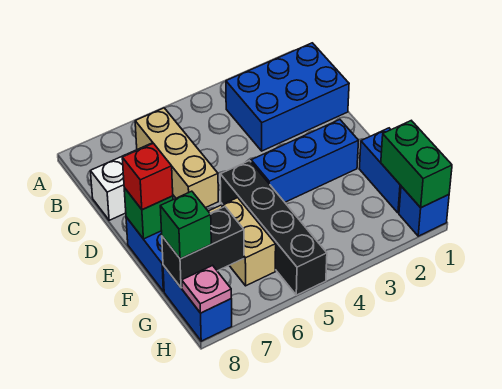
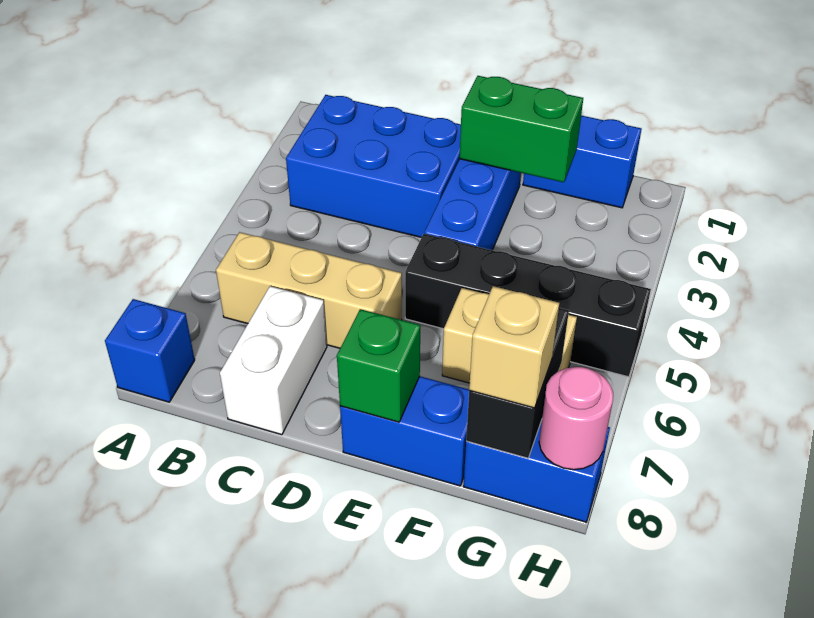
blue brick B1:C3 level 1 -> blue brick B2:D3 level 1
red brick E8 level 3 -> none
green brick G1:H1 level 2 -> green brick E2:F2 level 2
green brick G8 level 3 -> tan brick G8 level 3
blue brick H1 level 1 -> blue brick A8 level 1
pink plate H8 level 2 -> pink round brick H8 level 2

